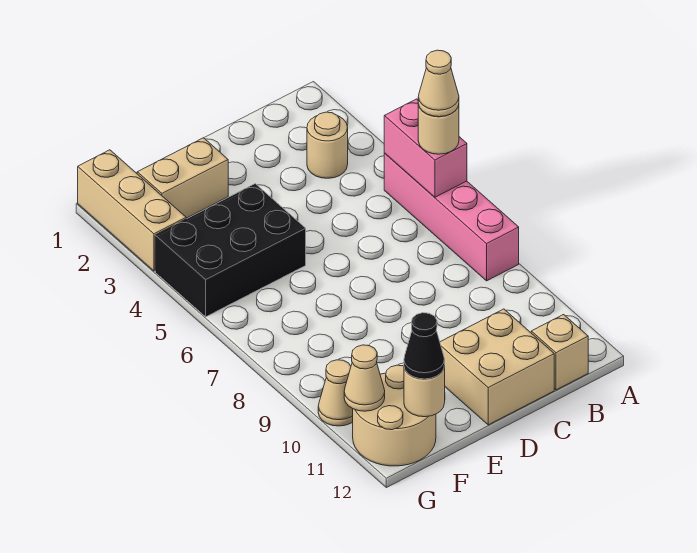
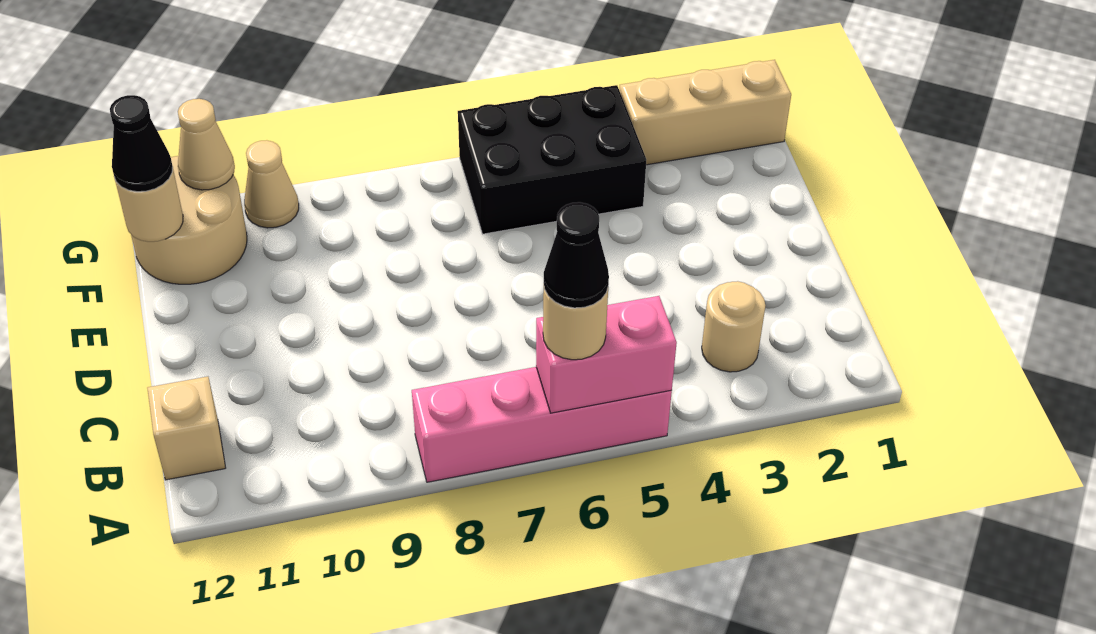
tan cone A6 level 4 -> black cone A6 level 4
tan brick C11:D12 level 1 -> none
tan brick E2:F2 level 1 -> none
black brick E4:G5 level 1 -> black brick F4:G6 level 1

